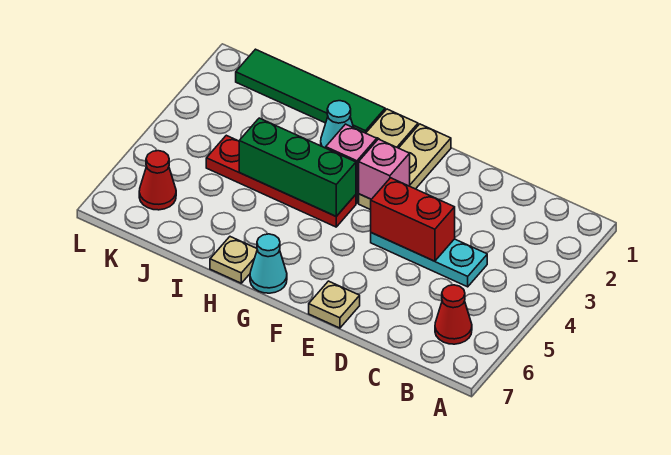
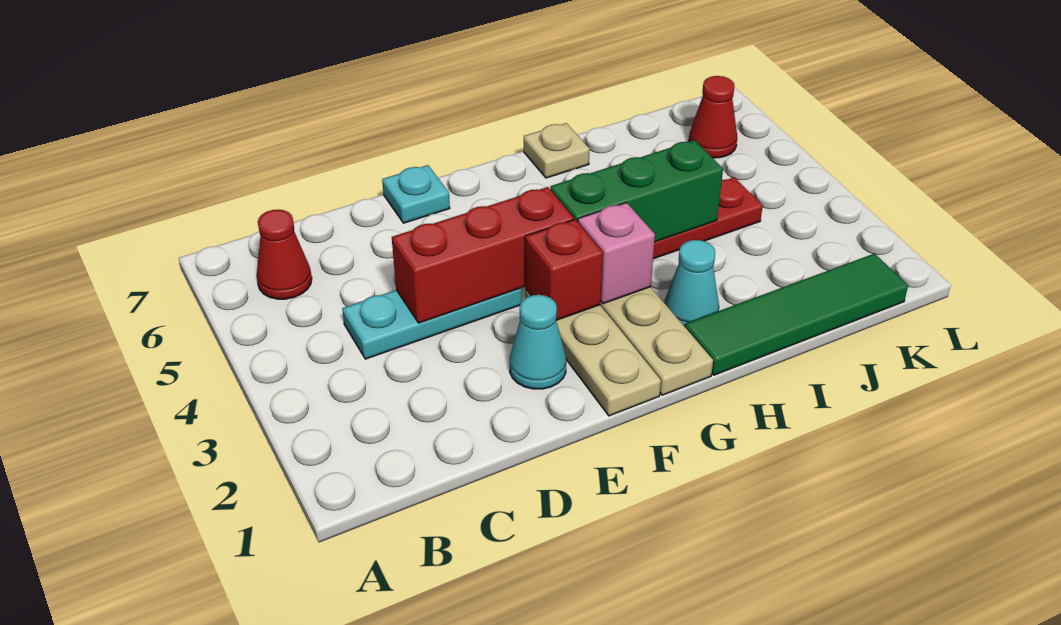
red brick D4:E4 level 2 -> red brick D4:F4 level 2
tan plate E7 level 1 -> cyan plate E7 level 1
pink brick F3 level 2 -> red brick F3 level 2
cyan cone G7 level 1 -> cyan cone E2 level 1

